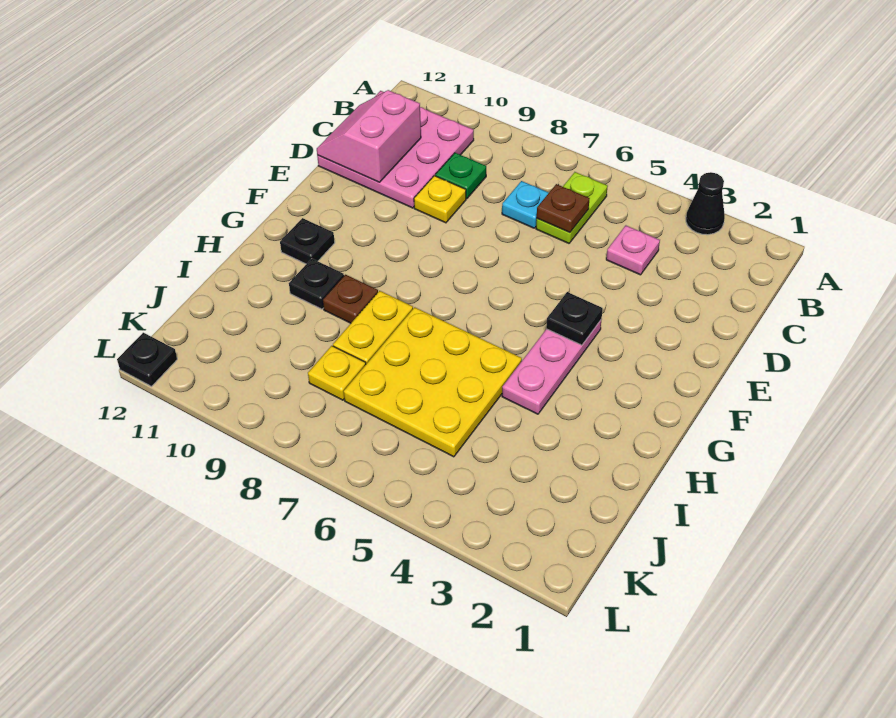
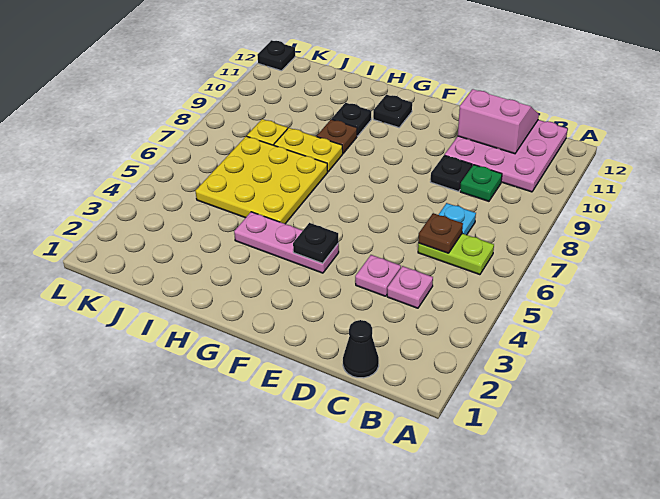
black cone A3 level 1 -> black cone C1 level 1
none -> pink plate D4 level 1
yellow plate D9 level 1 -> black plate D9 level 1

